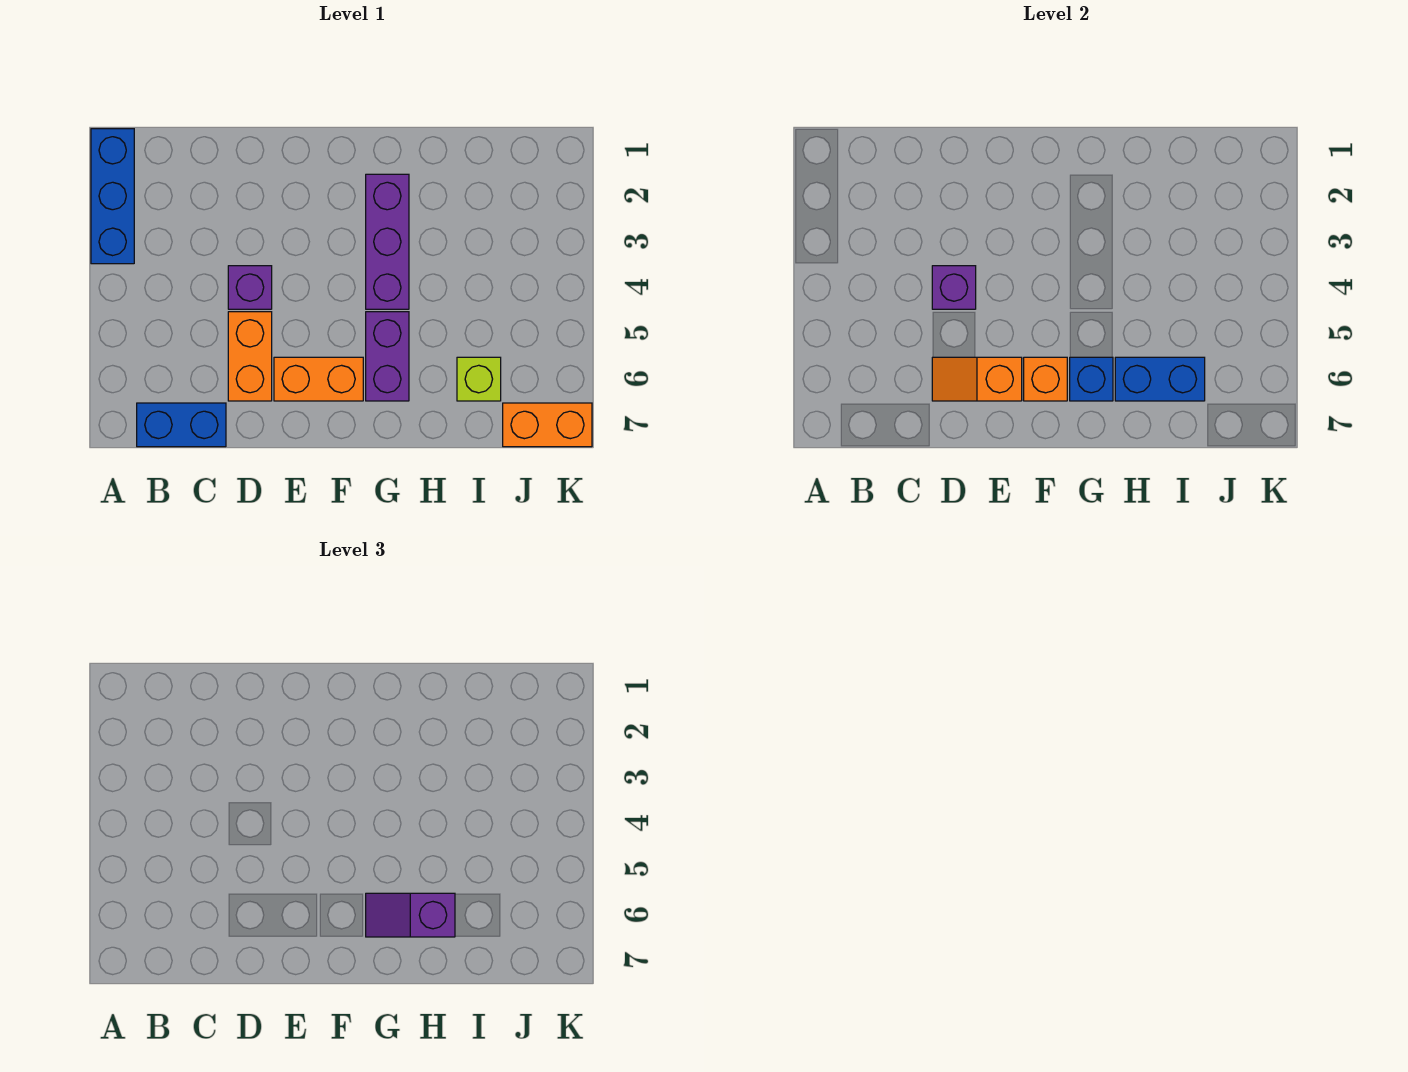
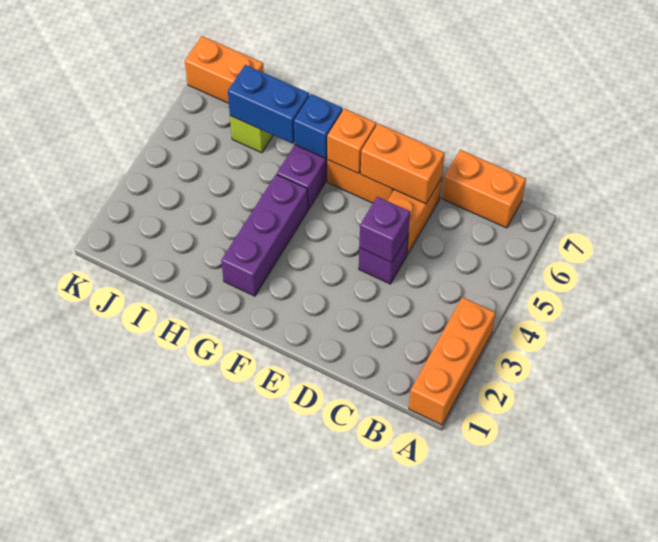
blue brick A1:A3 level 1 -> orange brick A1:A3 level 1
blue brick B7:C7 level 1 -> orange brick B7:C7 level 1
orange slope D6:E6 level 2 top E -> orange brick D6:E6 level 2
purple slope G6:H6 level 3 top H -> none

